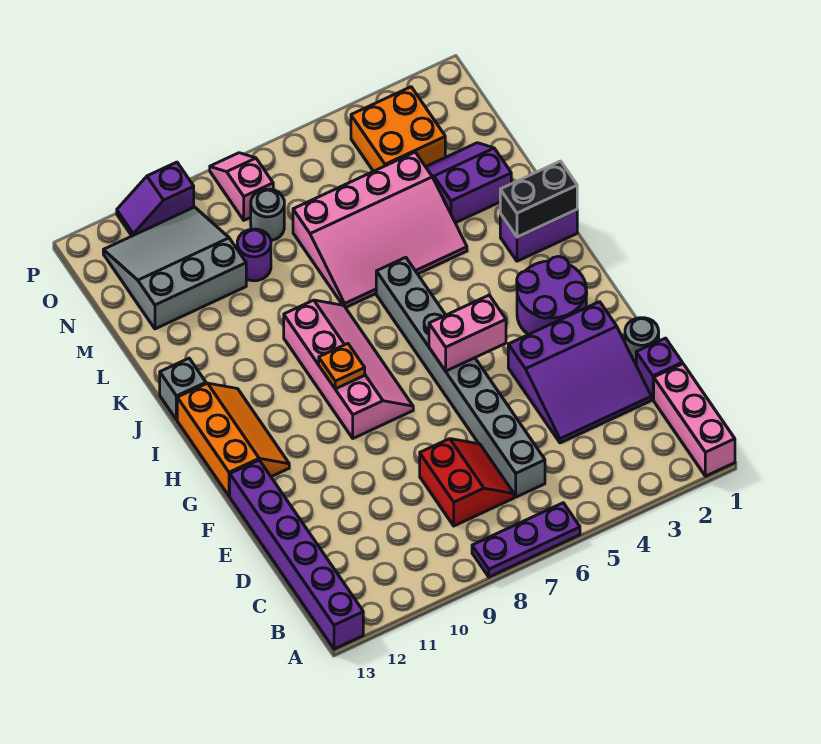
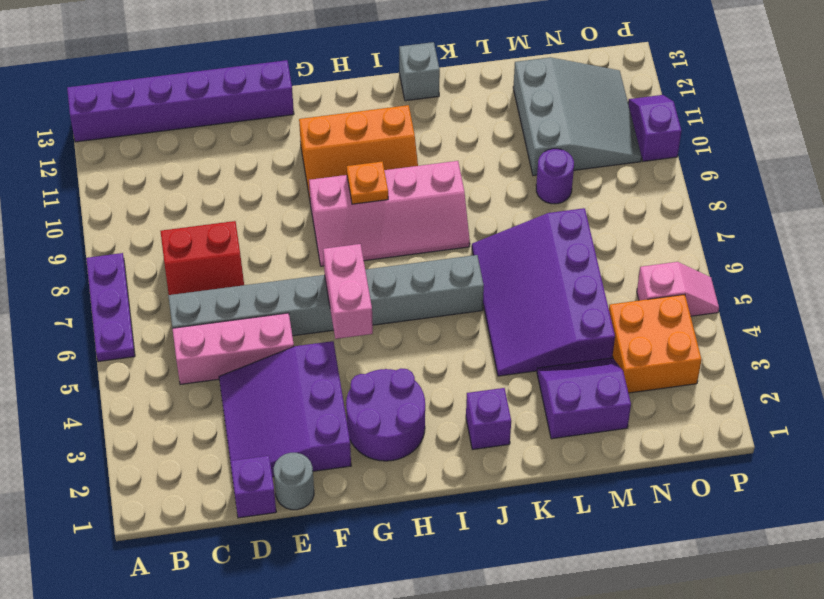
pink brick A1:C1 level 1 -> pink brick C5:E5 level 1
orange slope G12:I13 level 1 top 13 -> orange slope G10:I11 level 1 top 11
purple brick J1:J2 level 1 -> purple brick J2 level 1
black brick J1:J2 level 2 -> none
pink slope K4:M7 level 1 top M -> purple slope K4:M7 level 1 top M
purple slope L2:M3 level 1 top L -> purple slope L2:M3 level 1 top 2
grey round brick N8 level 1 -> none
pink slope O8:P8 level 1 top O -> pink slope O5:P5 level 1 top O

